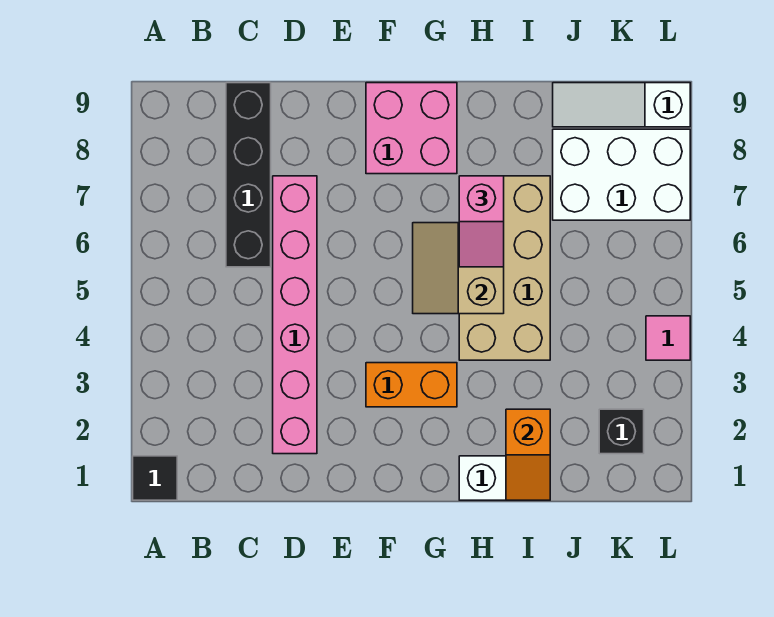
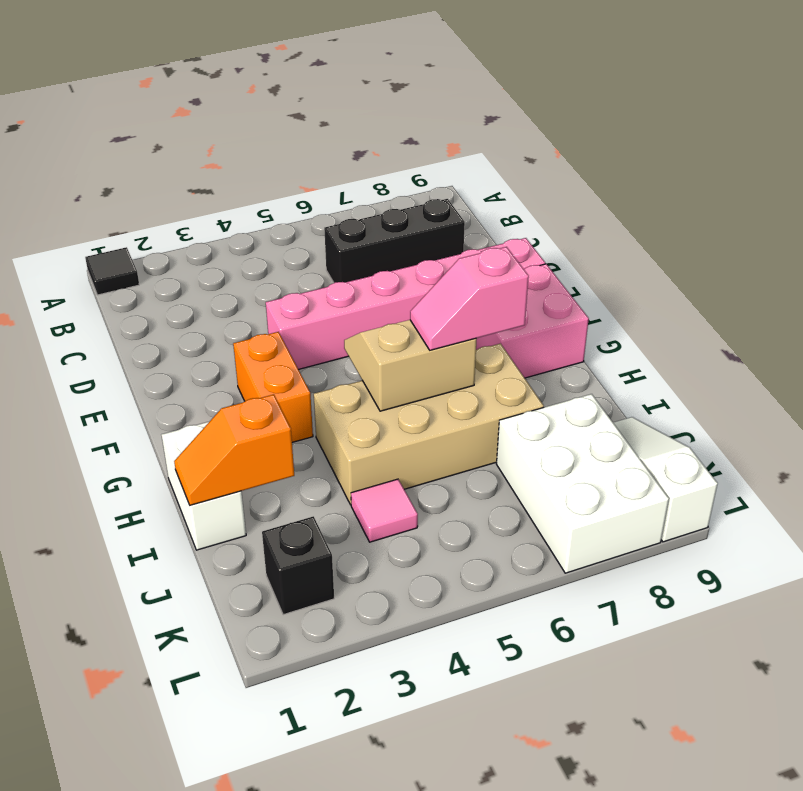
black brick C6:C9 level 1 -> black brick C6:C8 level 1
pink brick D2:D7 level 1 -> pink brick E4:E9 level 1
pink tile L4 level 1 -> pink tile J4 level 1

